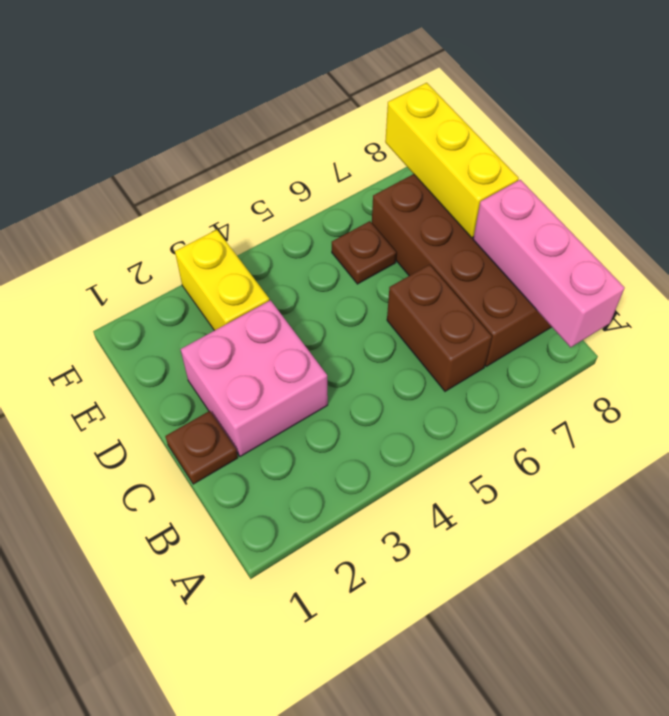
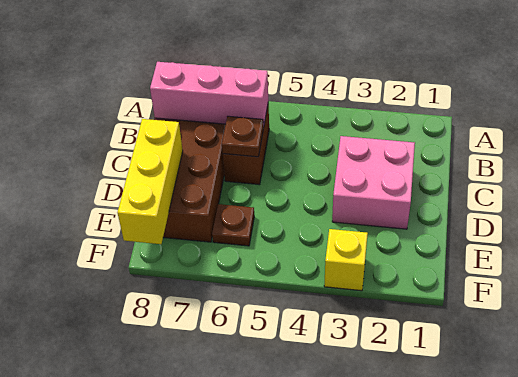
pink brick A8:C8 level 2 -> pink brick B6:B8 level 2
brown plate C1 level 1 -> brown plate C6 level 2
yellow brick E3:F3 level 1 -> yellow brick F3 level 1

